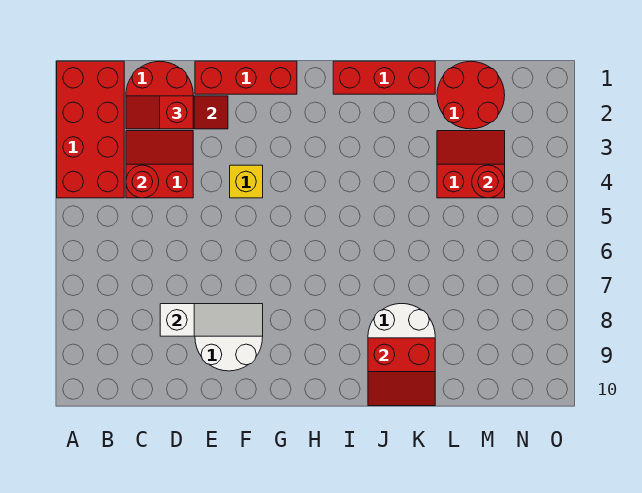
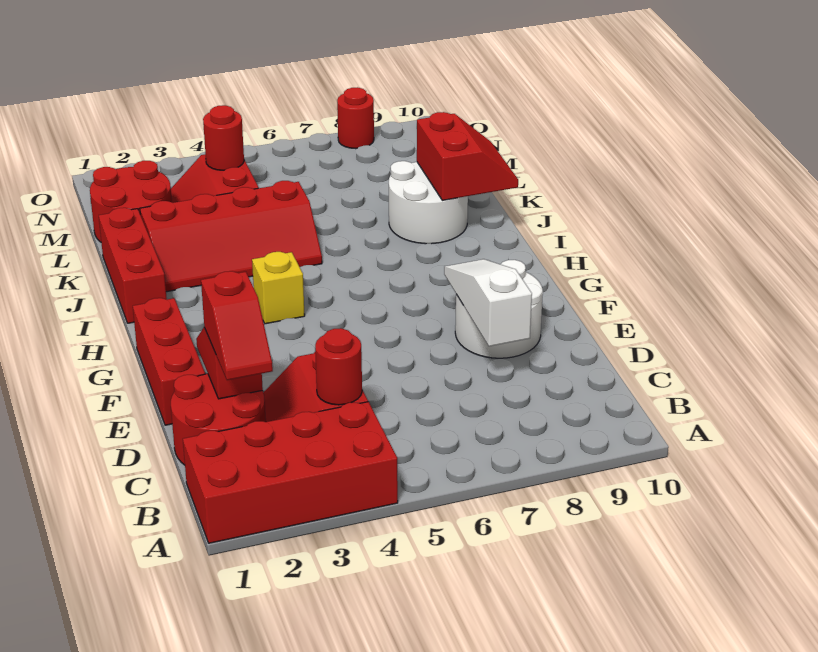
yellow brick F4 level 1 -> yellow brick H4 level 1
none -> red slope J2:K5 level 1 top K
none -> red round brick O8 level 1

